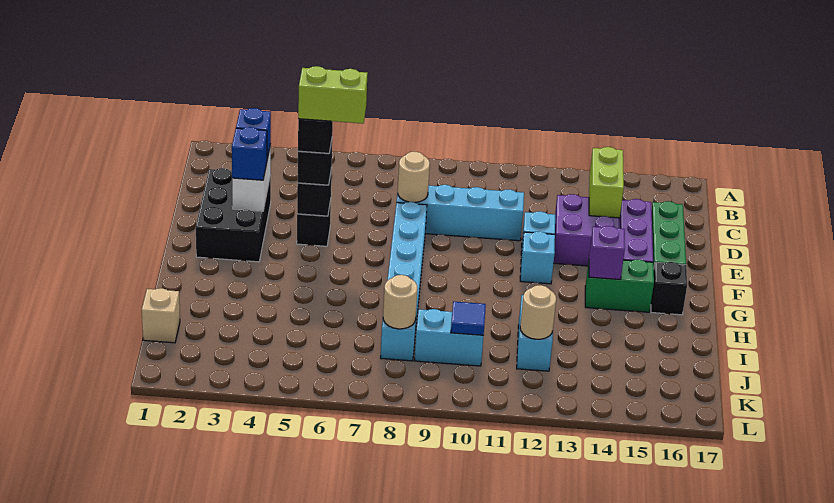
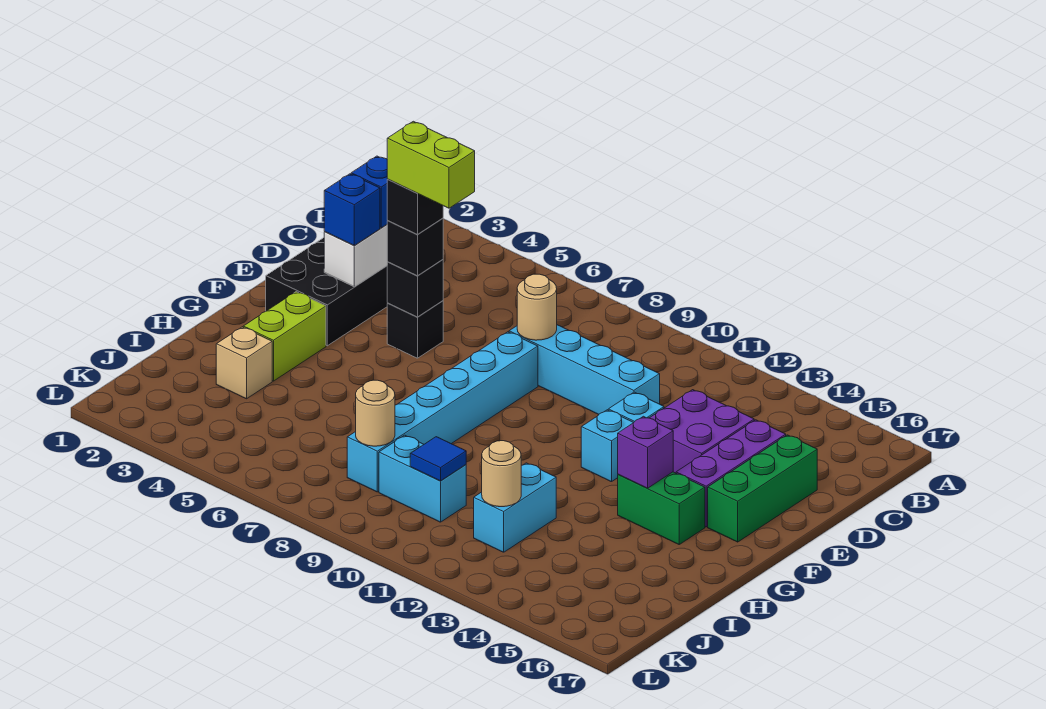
lime brick C14:D14 level 2 -> lime brick G3:H3 level 1
black brick G16 level 1 -> none
tan brick J1 level 1 -> tan brick I3 level 1

